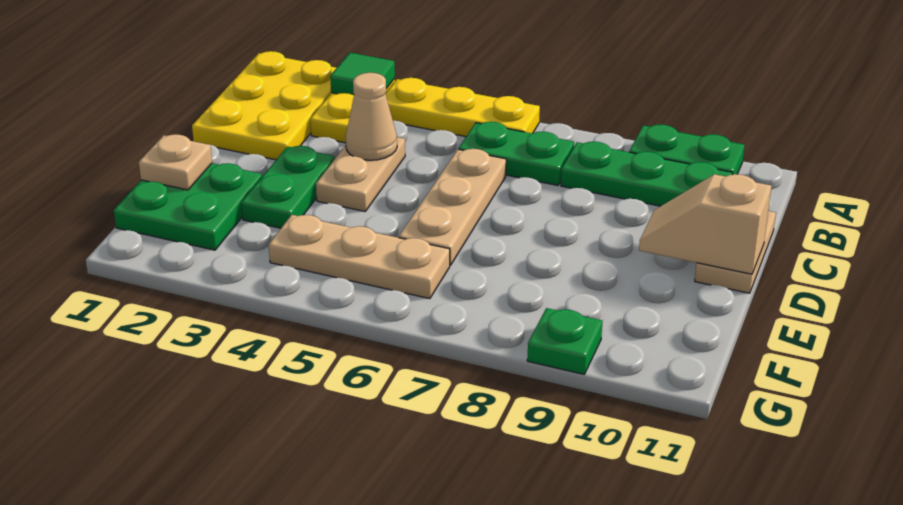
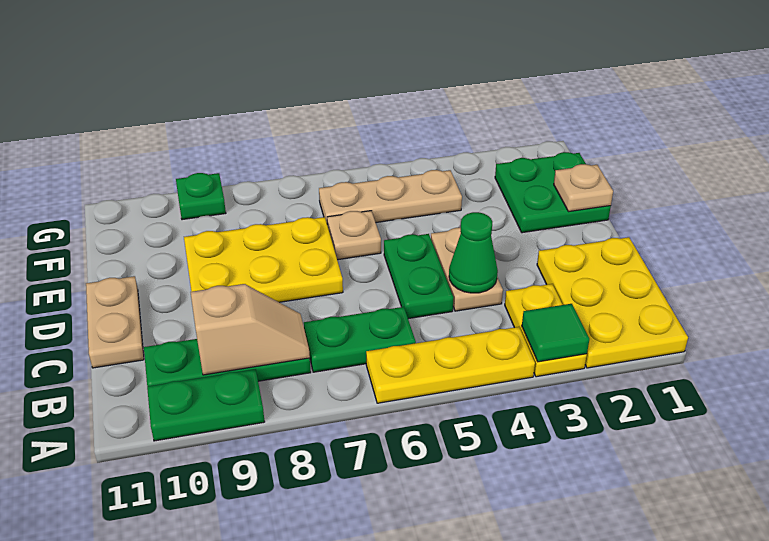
tan cone C4 level 2 -> green cone C4 level 2
tan plate C6:E6 level 1 -> tan plate E6 level 1
green plate D3:E3 level 1 -> green plate C5:D5 level 1
none -> yellow plate D7:E9 level 1
tan slope D10:D11 level 2 top 11 -> tan slope B8:B9 level 2 top 9

